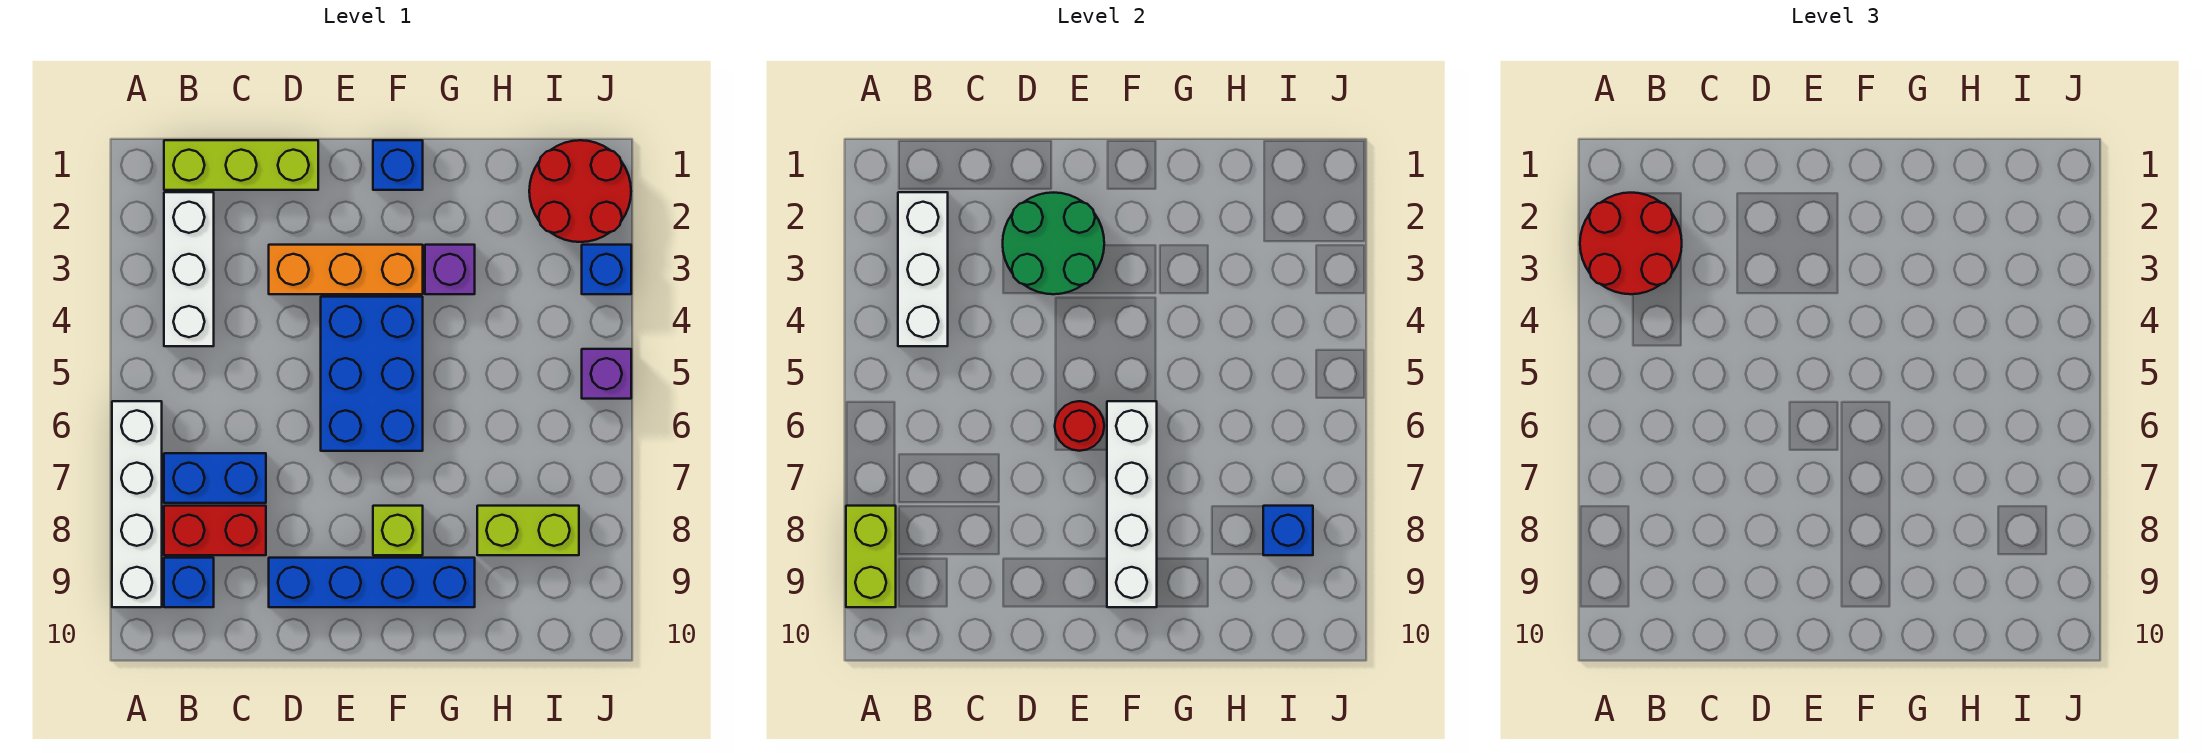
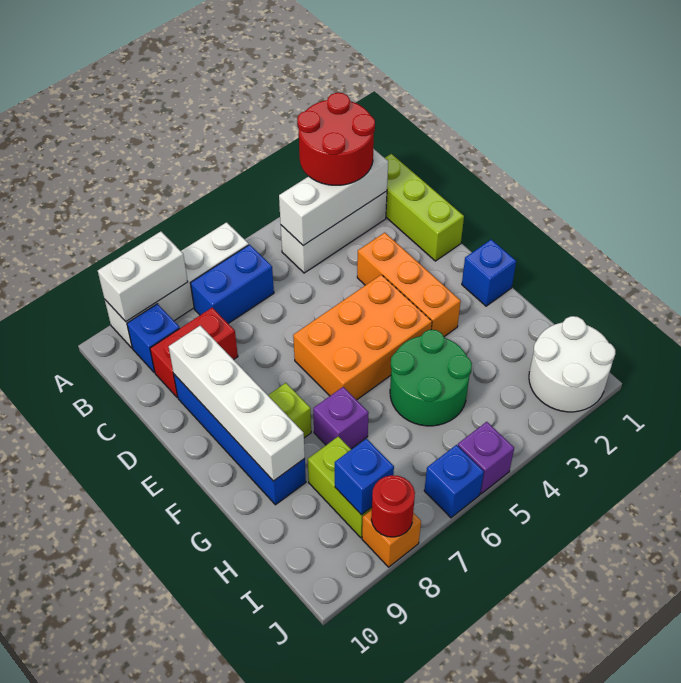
lime brick A8:A9 level 2 -> white brick A8:A9 level 2
blue brick B7:C7 level 1 -> blue brick B6:B7 level 1
red brick B8:C8 level 1 -> red brick C8:C9 level 1
green round brick D2:E3 level 2 -> green round brick G4:H5 level 1
blue brick E4:F6 level 1 -> orange brick E4:F6 level 1
red round brick E6 level 2 -> red round brick J8 level 2
white brick F6:F9 level 2 -> white brick D9:G9 level 2
purple brick G3 level 1 -> purple brick G7 level 1
red round brick I1:J2 level 1 -> white round brick I1:J2 level 1
blue brick J3 level 1 -> blue brick J6 level 1
none -> orange brick J8 level 1

